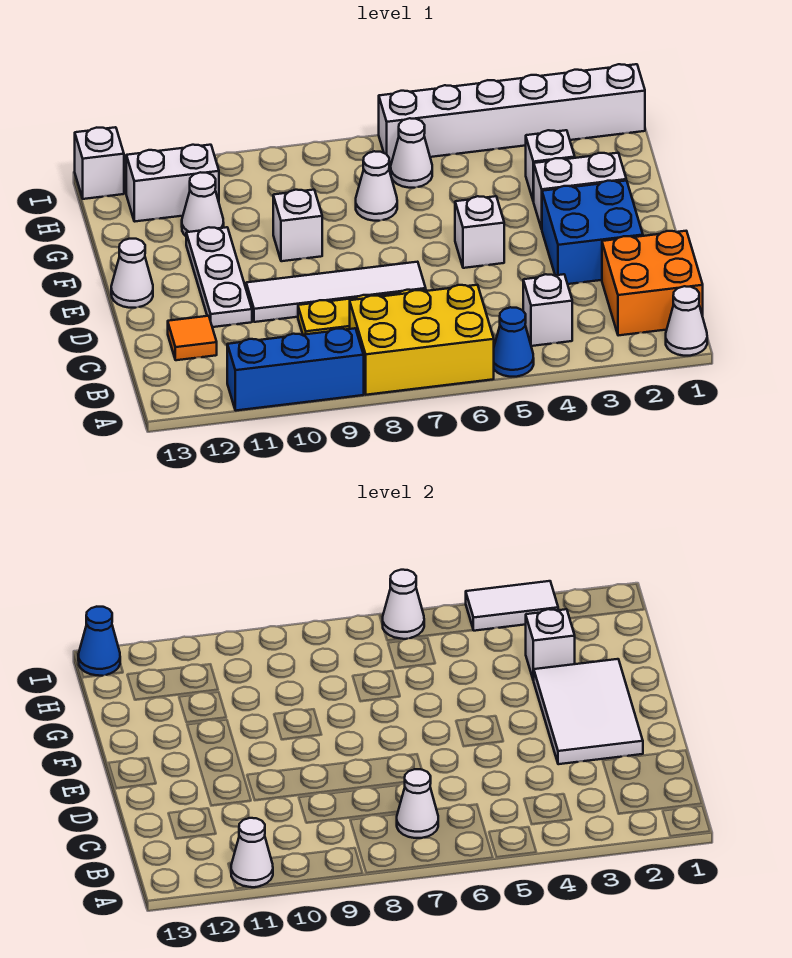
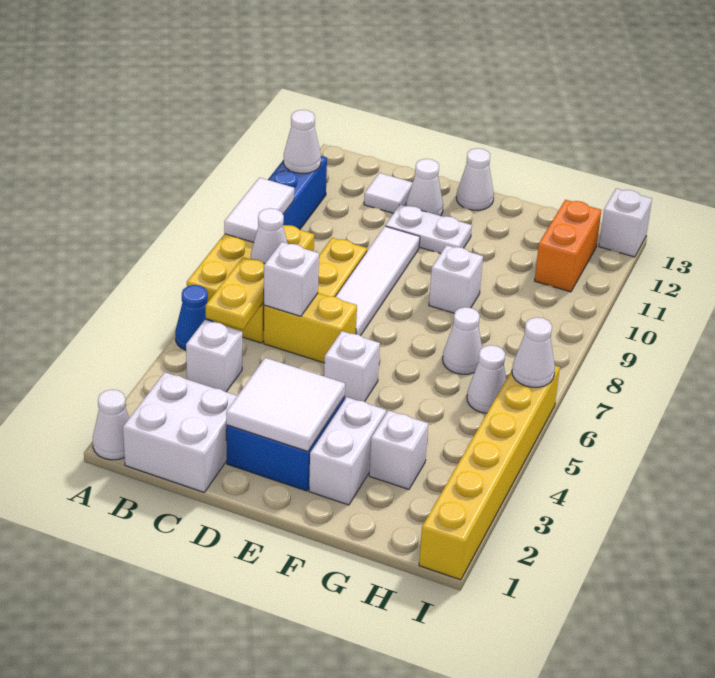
orange brick B1:C2 level 1 -> white brick B1:C2 level 1
none -> yellow plate B5:B6 level 2
none -> yellow brick C6:D6 level 1
orange tile C12 level 1 -> white tile C12 level 1
white tile D2:F3 level 2 -> white tile D2:E3 level 2
white plate D11:F11 level 1 -> white plate D11:E11 level 1
white brick G3 level 2 -> white brick C6 level 2
white cone G11 level 1 -> white cone D12 level 1
white brick H11:H12 level 1 -> orange brick H11:H12 level 1
white brick I1:I6 level 1 -> yellow brick I1:I6 level 1
white tile I3:I4 level 2 -> white tile A8:A9 level 2
blue cone I13 level 2 -> none

